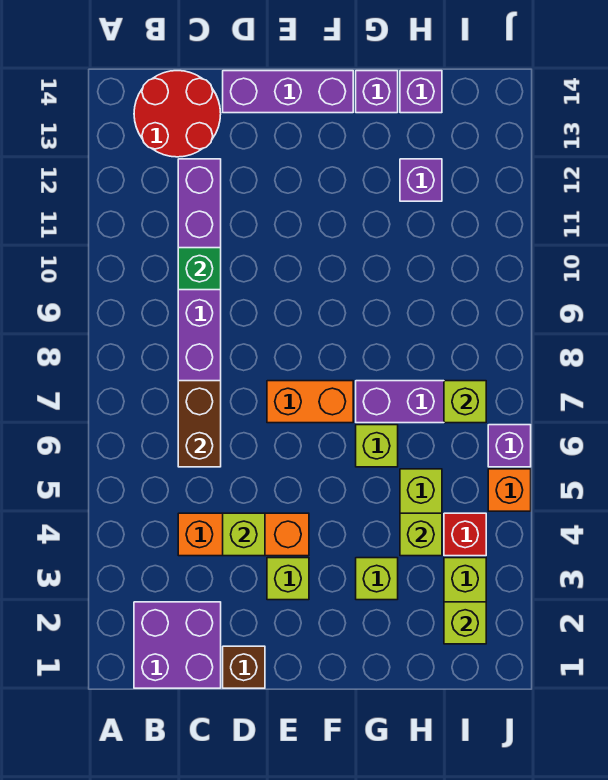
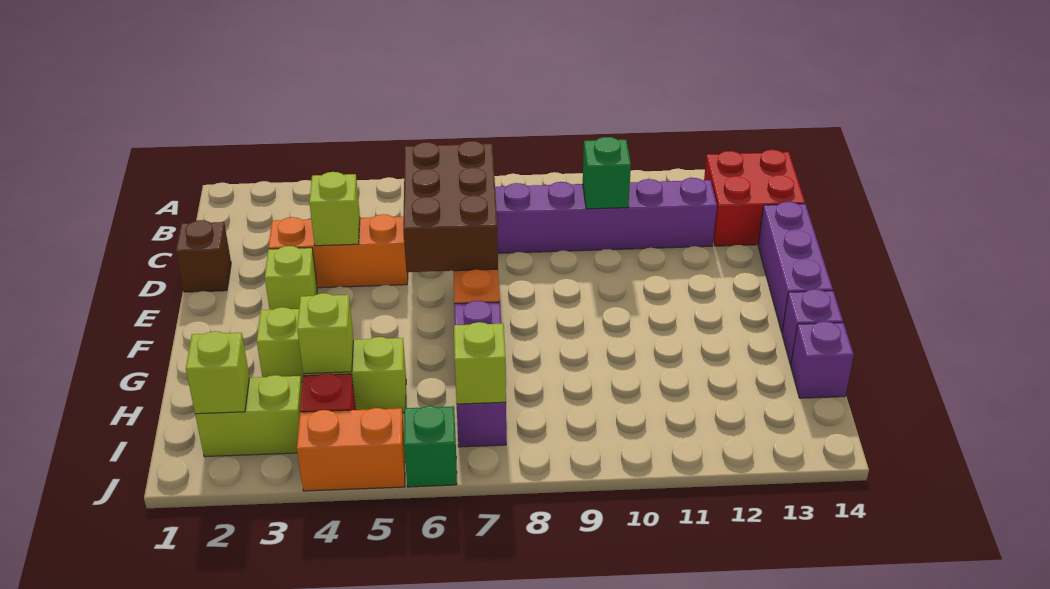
purple brick B1:C2 level 1 -> none
red round brick B13:C14 level 1 -> red brick B13:C14 level 1
orange brick C4:E4 level 1 -> orange brick D3:D5 level 1
brown brick C6:C7 level 2 -> brown brick C6:E7 level 2
lime brick G6 level 1 -> none
purple brick H12 level 1 -> none
orange brick J5 level 1 -> orange brick J4:J5 level 1
purple brick J6 level 1 -> green brick J6 level 1

